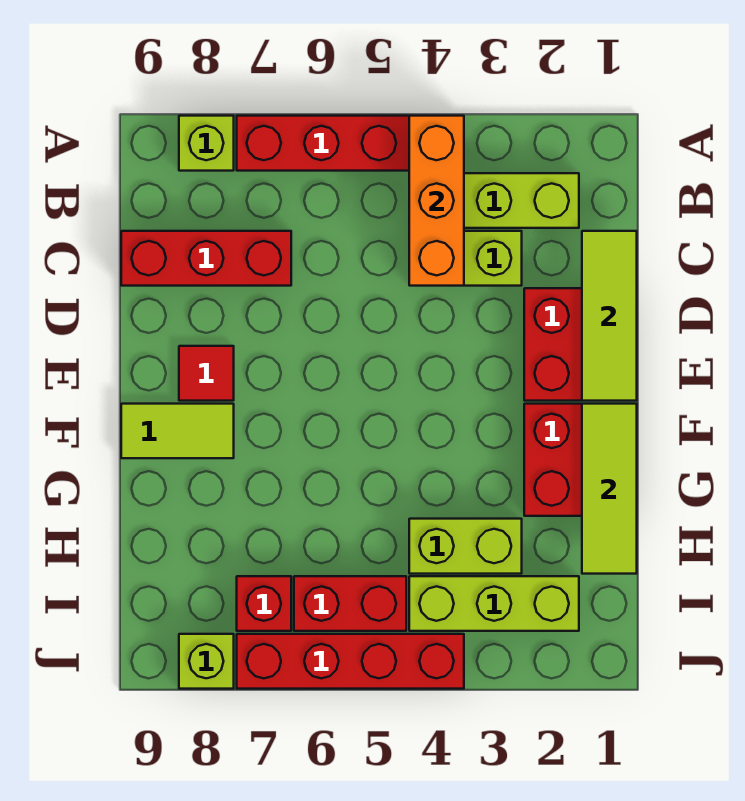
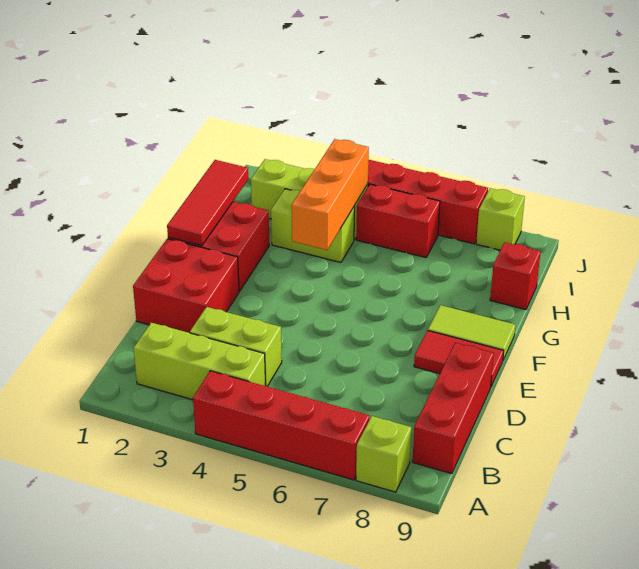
orange brick A4:C4 level 2 -> orange brick G4:I4 level 2
lime tile C1:E1 level 2 -> none
red brick C7:C9 level 1 -> red brick B9:D9 level 1
red tile E8 level 1 -> red tile E8:E9 level 1
lime tile F1:H1 level 2 -> red tile F1:H1 level 2
red brick I7 level 1 -> red brick H9 level 1

